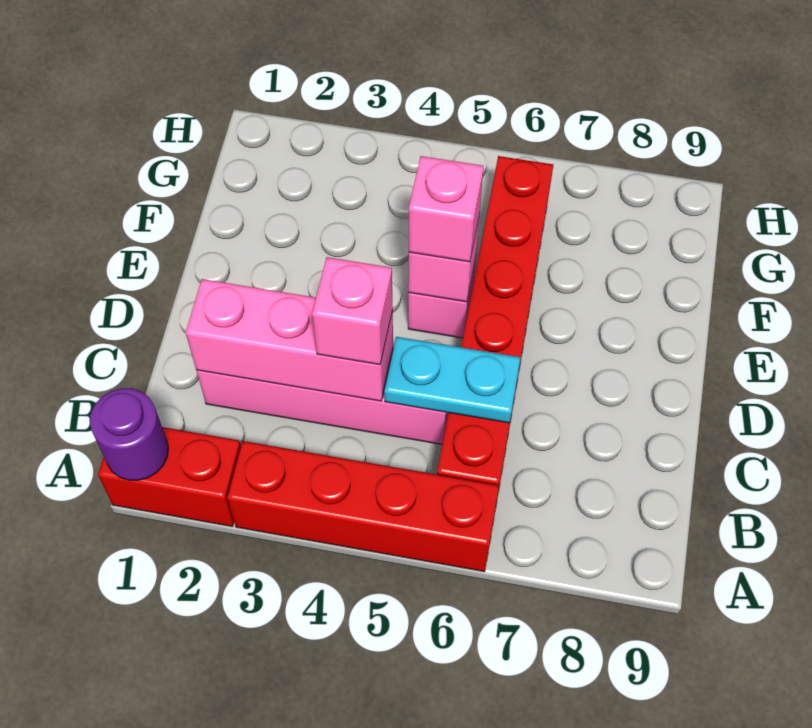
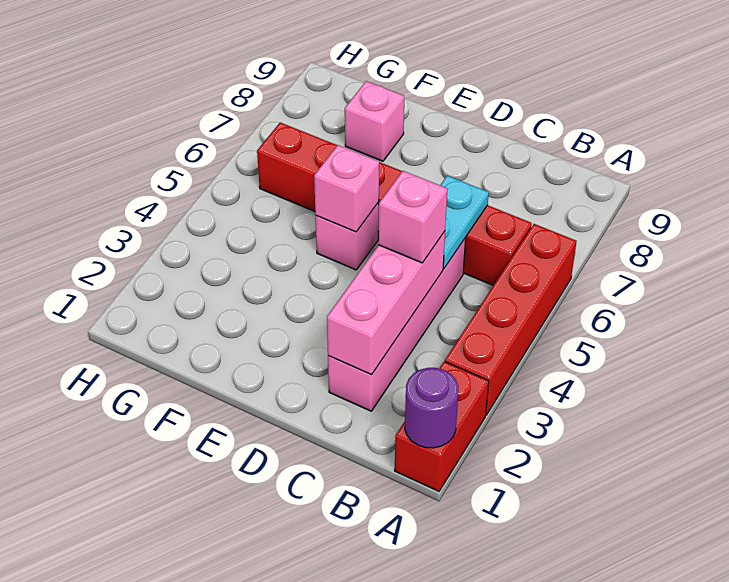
pink brick E5 level 3 -> pink brick F8 level 1

